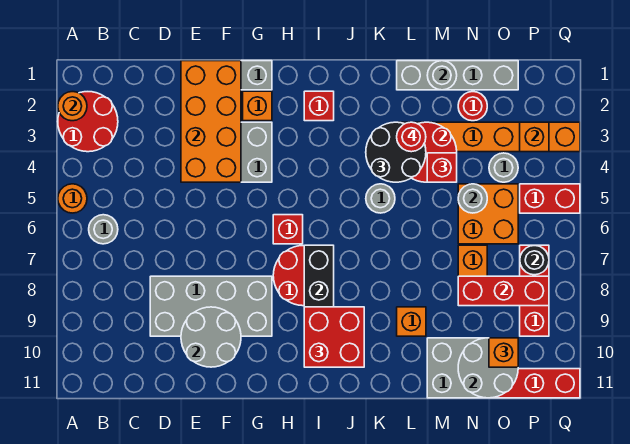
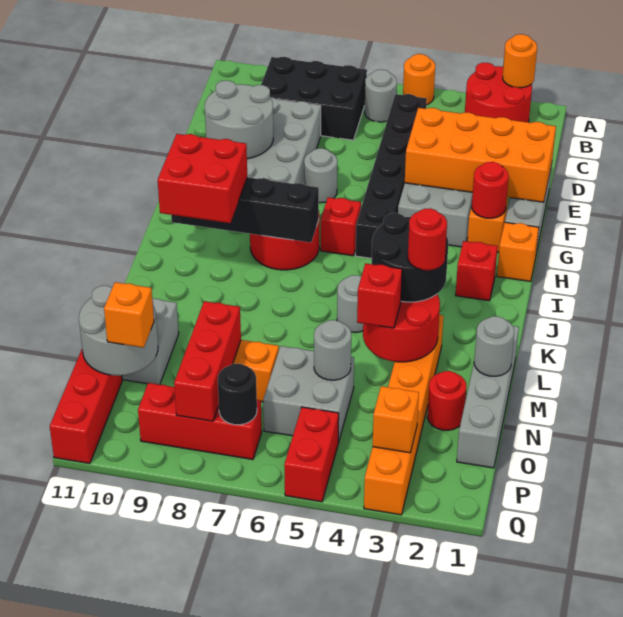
none -> black brick B7:C9 level 1
none -> black brick C5:H5 level 1
none -> red round brick G2 level 2
orange brick L9 level 1 -> orange brick H1 level 1
orange brick N5:O6 level 1 -> grey brick N5:O6 level 1
grey round brick O4 level 1 -> grey round brick F7 level 1

